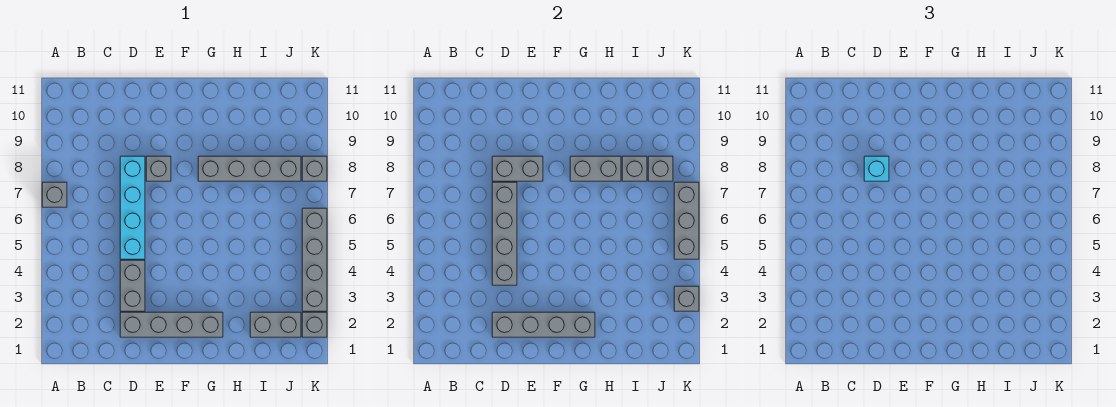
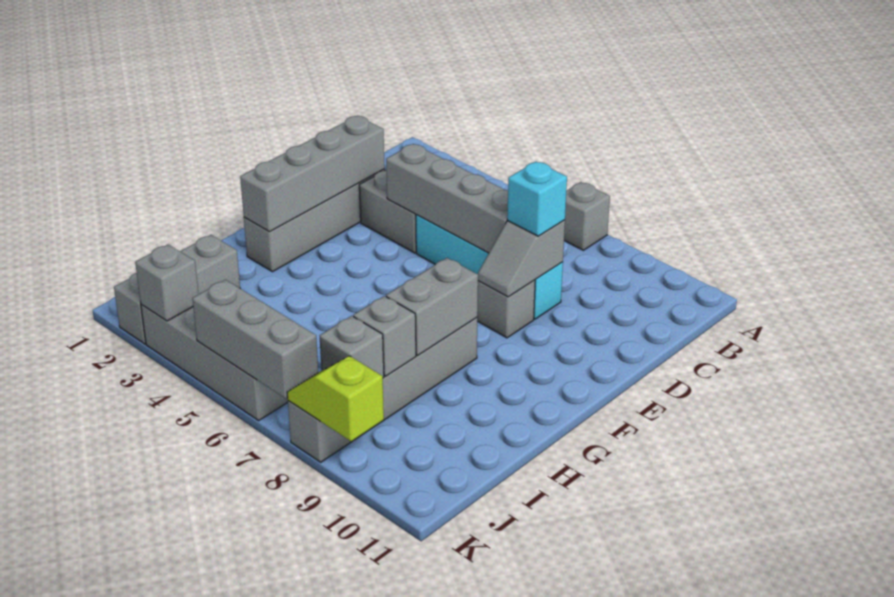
grey brick D8:E8 level 2 -> grey slope D8:E8 level 2 top D
none -> lime slope K8:K9 level 2 top 9

